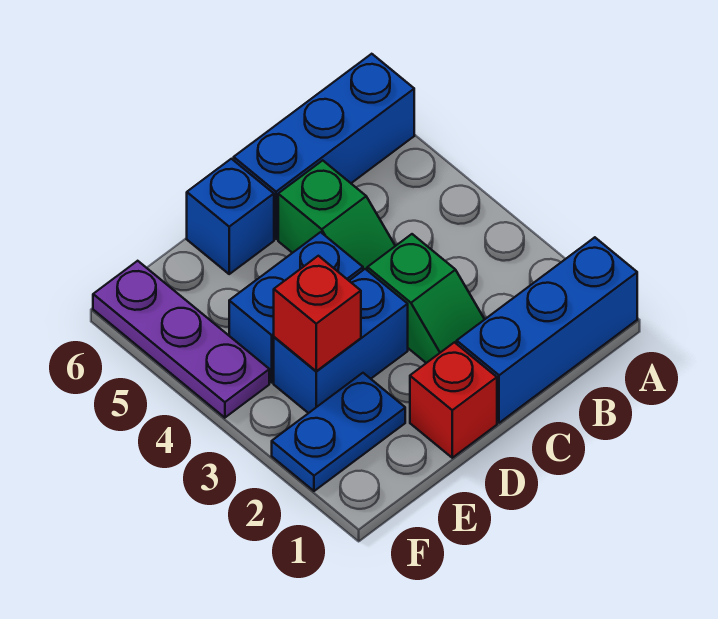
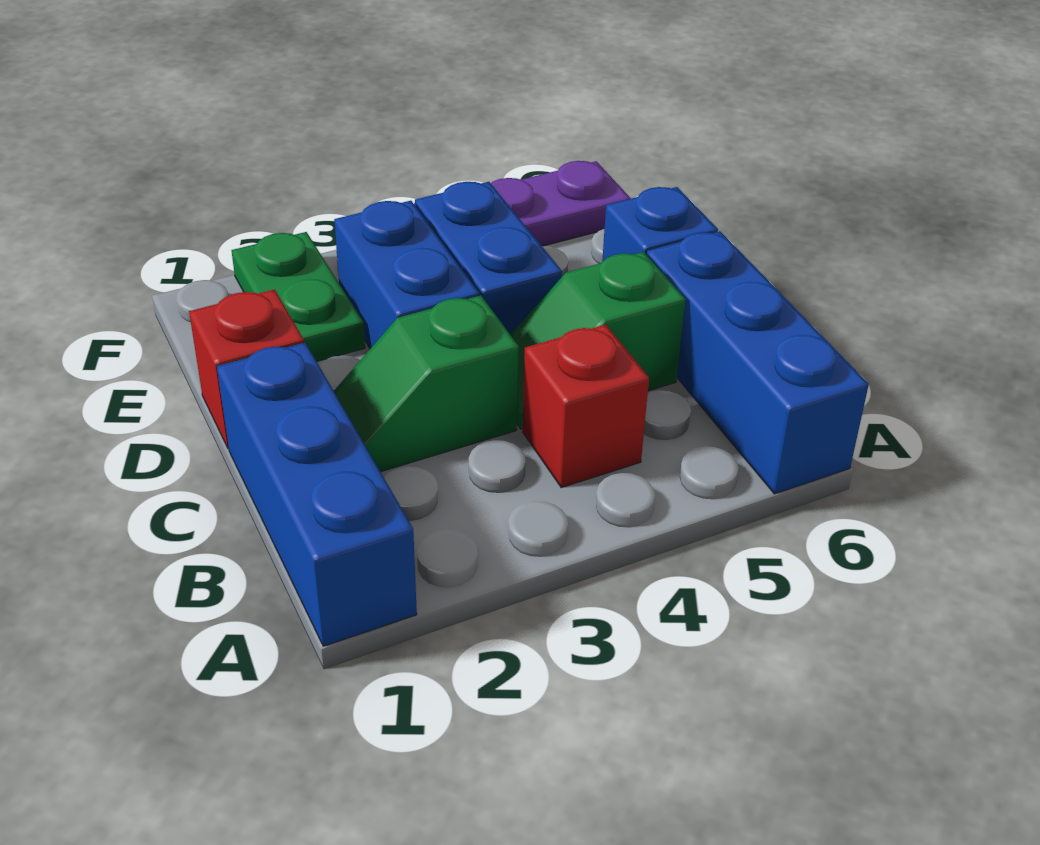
blue plate E2:F2 level 1 -> green plate E2:F2 level 1
red brick E3 level 2 -> red brick B4 level 1

